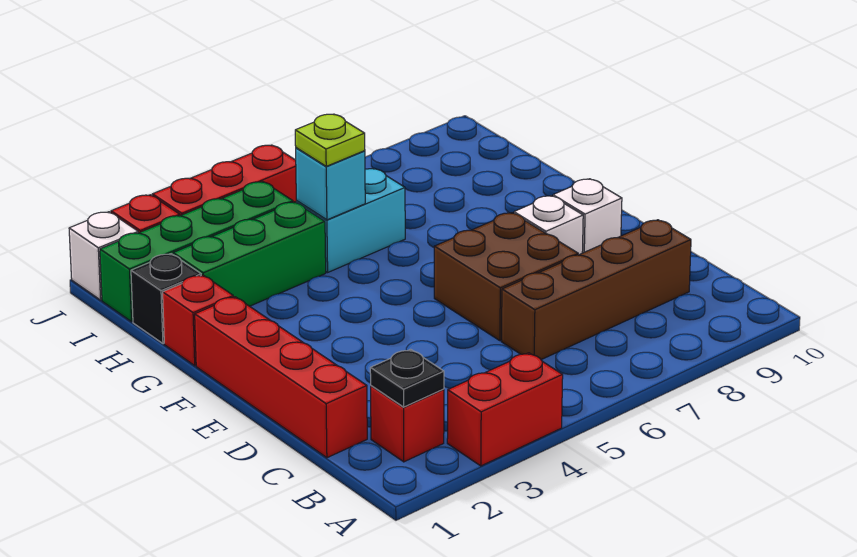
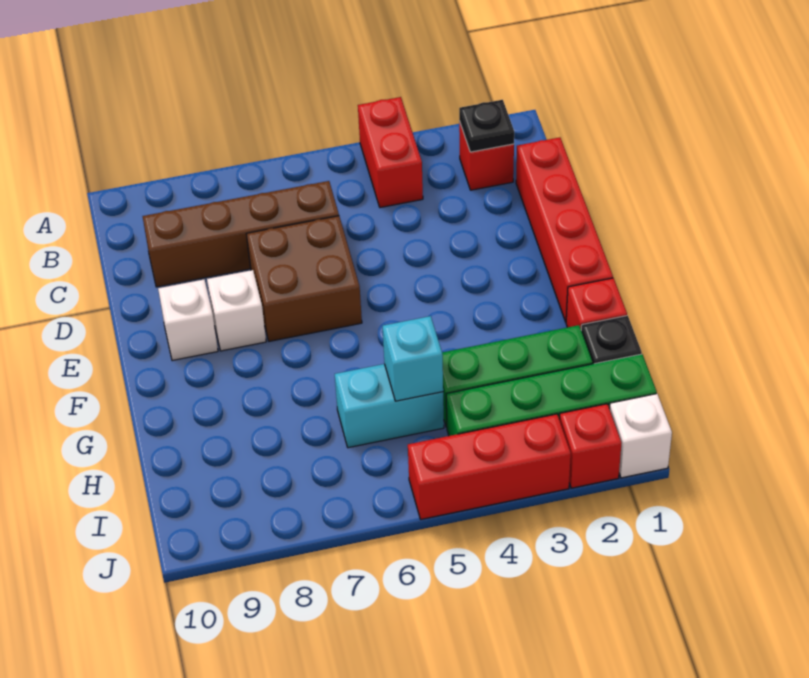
red brick A3:A4 level 1 -> red brick A4:B4 level 1
lime plate H5 level 3 -> none

